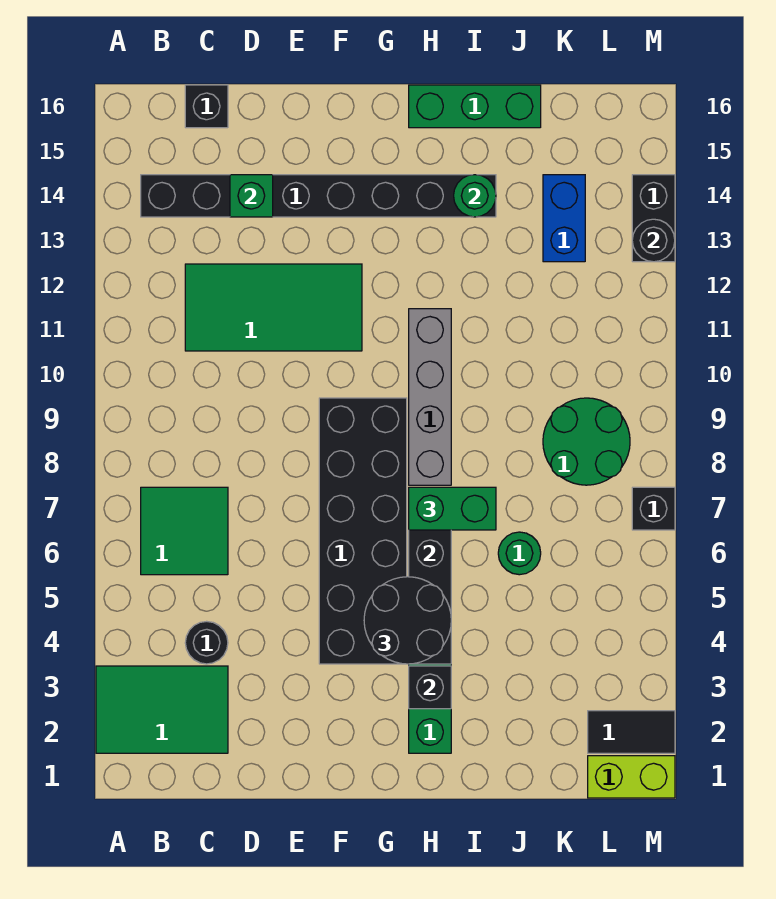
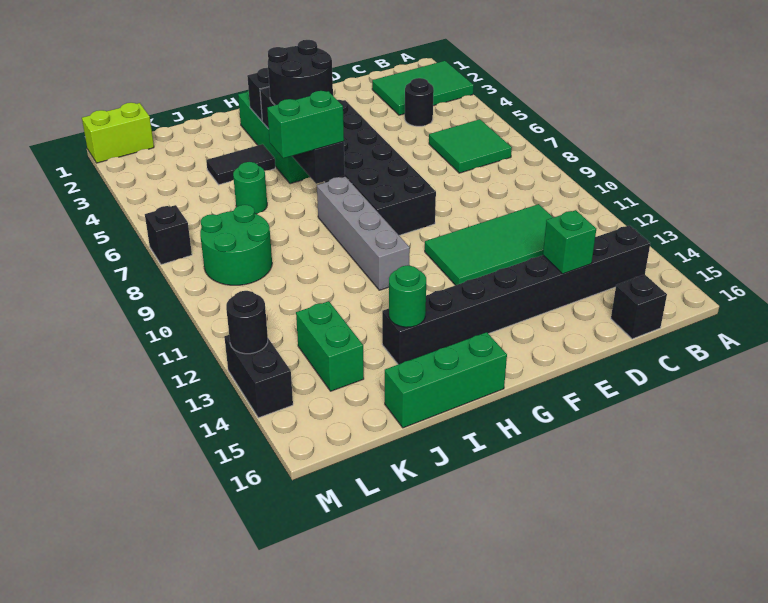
blue brick K13:K14 level 1 -> green brick K13:K14 level 1
black tile L2:M2 level 1 -> black tile I4:J4 level 1

